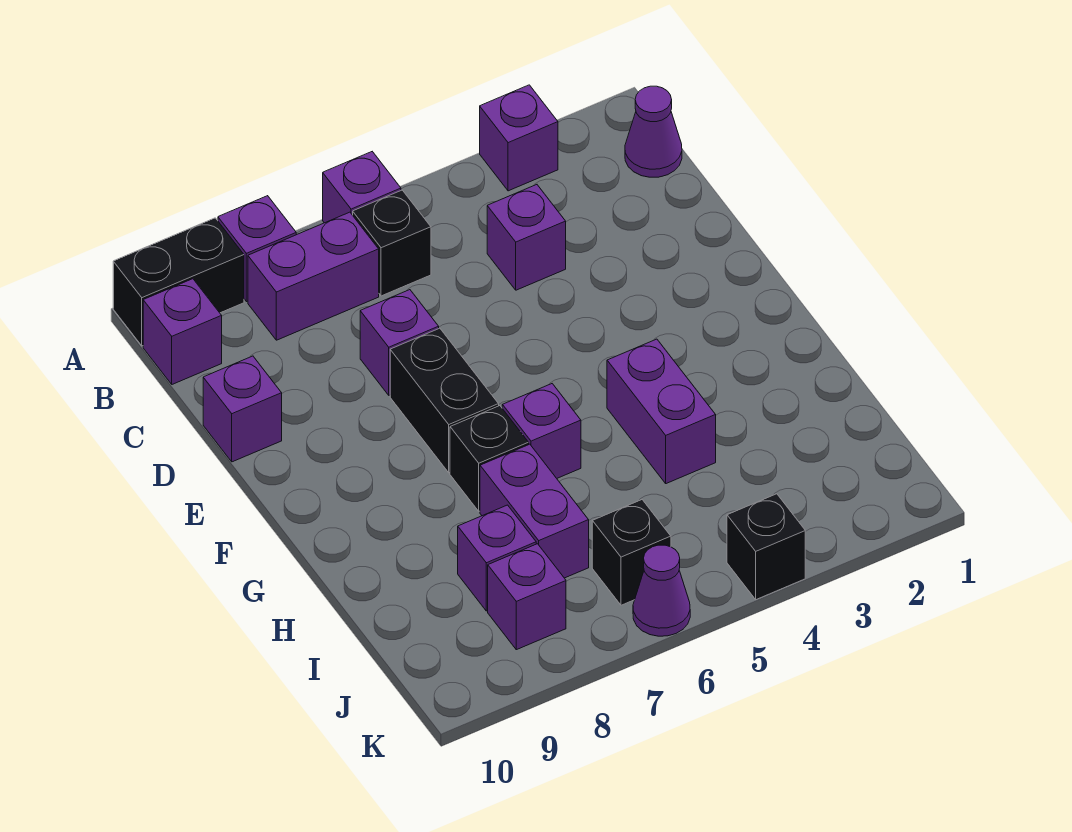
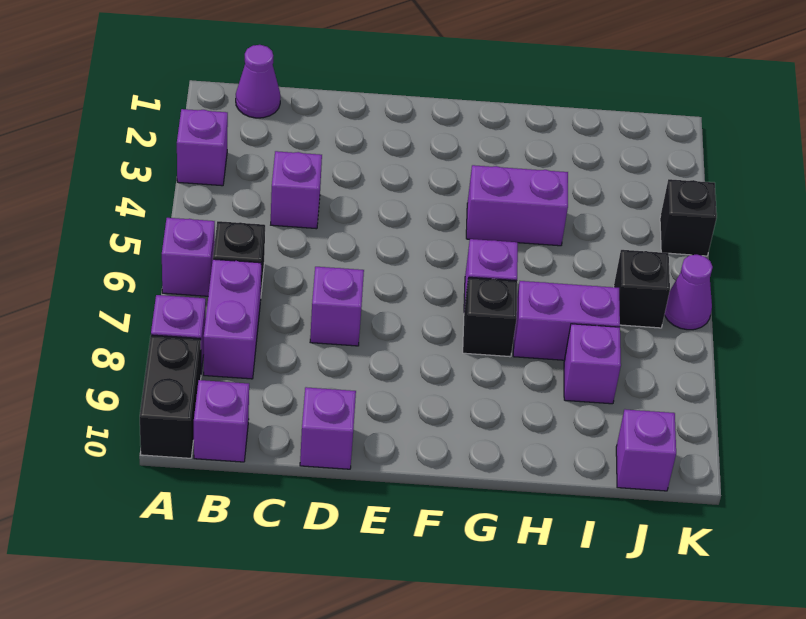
black brick E7:F7 level 1 -> none
purple brick J8 level 1 -> purple brick J10 level 1

